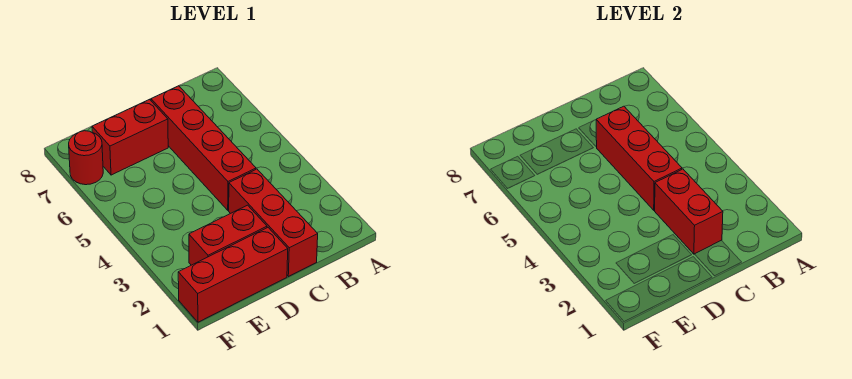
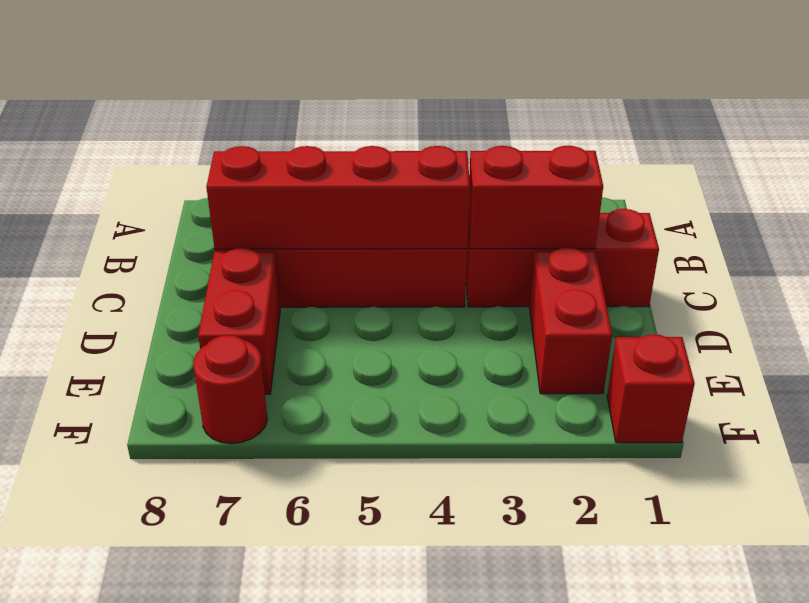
red brick C4:C6 level 2 -> red brick C4:C7 level 2
red brick D1:F1 level 1 -> red brick F1 level 1

